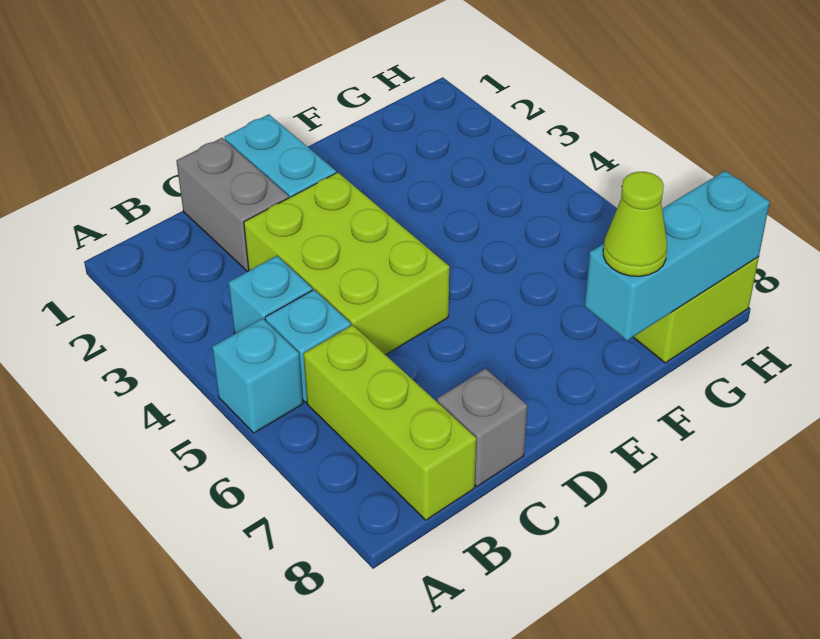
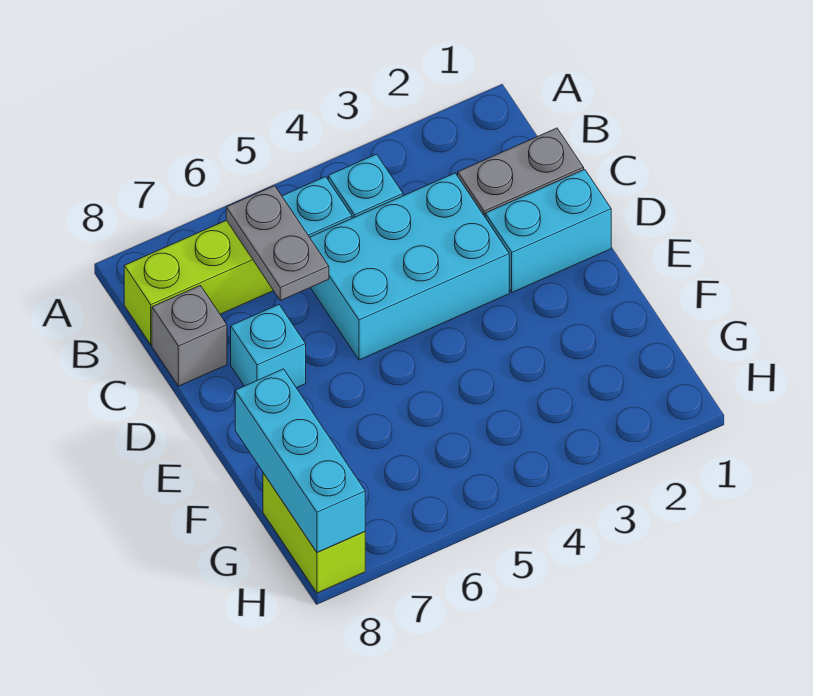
cyan brick A5 level 1 -> cyan brick D7 level 1
none -> grey plate B6:C6 level 2
lime brick C3:D5 level 1 -> cyan brick C3:D5 level 1
lime cone F8 level 3 -> none

